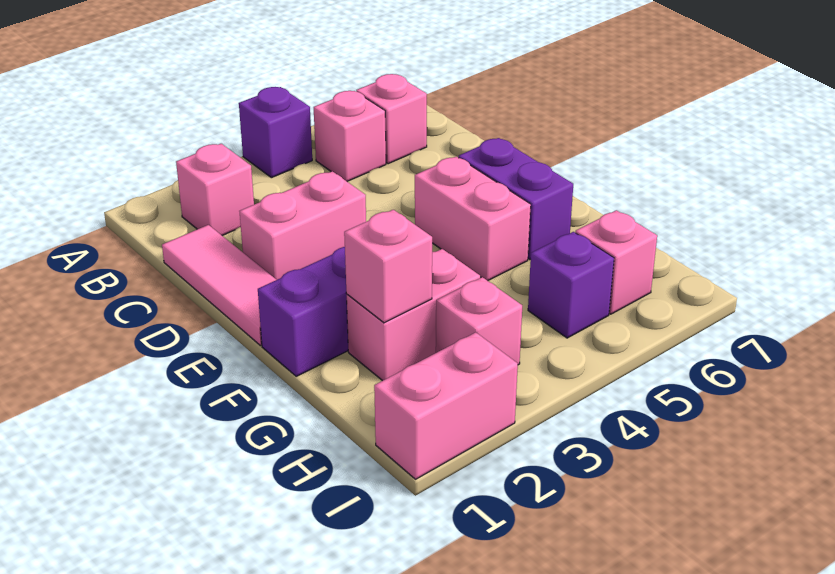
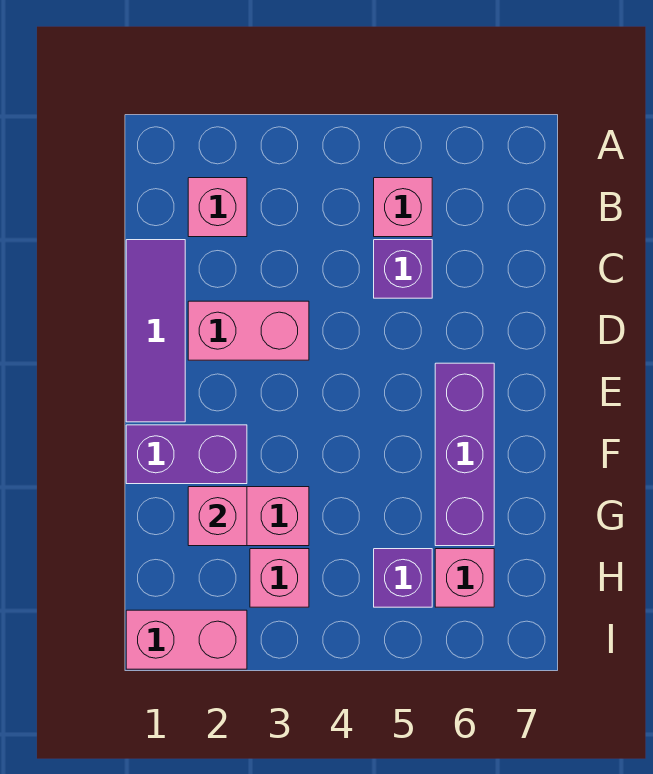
purple brick A4 level 1 -> purple brick C5 level 1
pink brick B6 level 1 -> none
pink tile C1:E1 level 1 -> purple tile C1:E1 level 1
pink brick E5:F5 level 1 -> none
purple brick E6:F6 level 1 -> purple brick E6:G6 level 1

